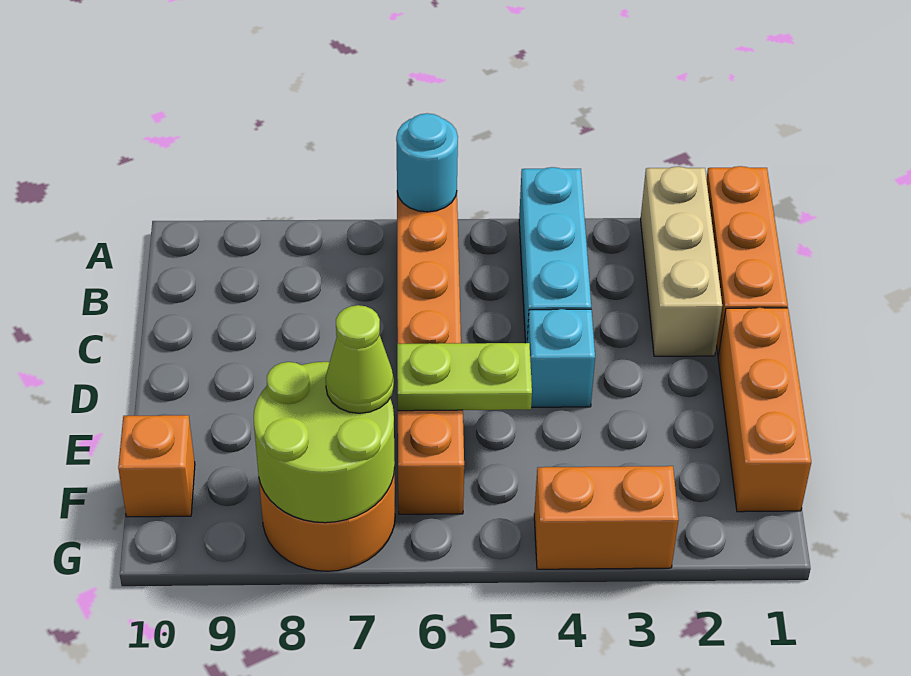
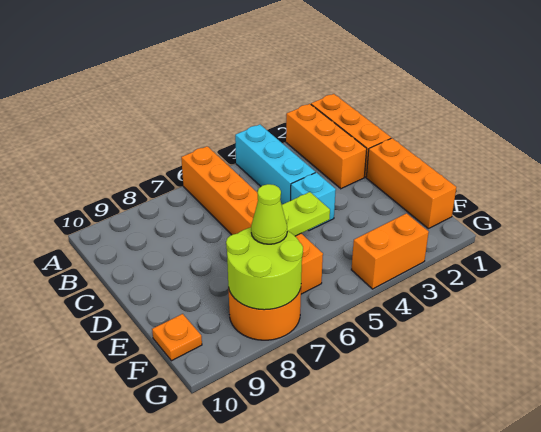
tan brick A2:C2 level 1 -> orange brick A2:C2 level 1
cyan round brick A6 level 2 -> none
orange brick F10 level 1 -> orange plate F10 level 1

